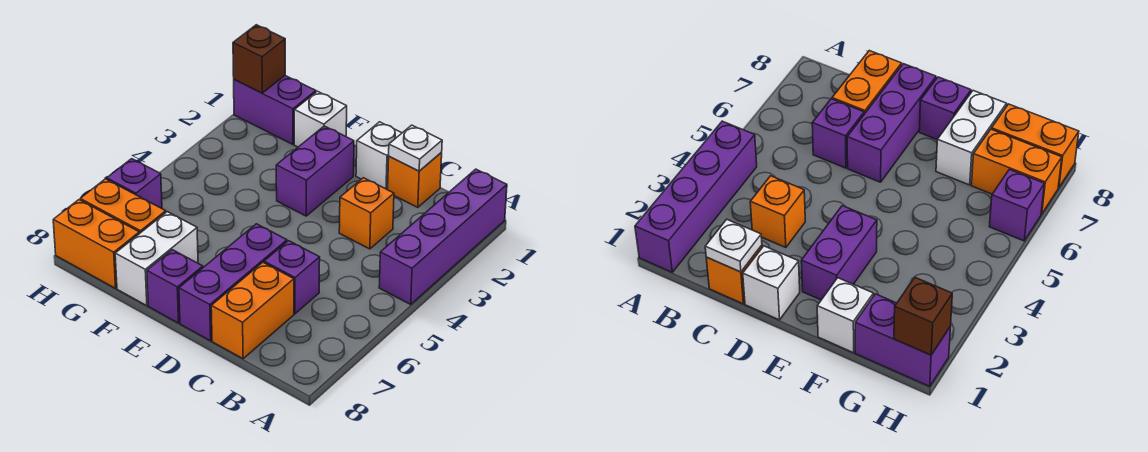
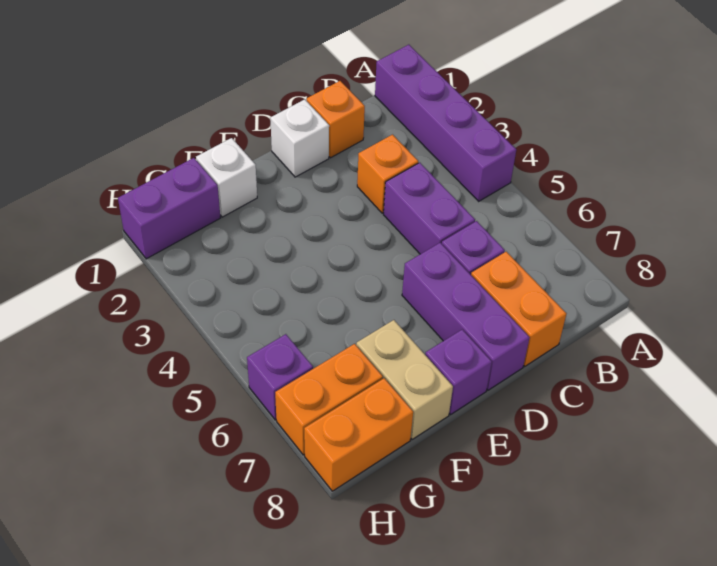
white plate C1 level 2 -> none
purple brick E2:E3 level 1 -> purple brick C4:C5 level 1
white brick F7:F8 level 1 -> tan brick F7:F8 level 1
brown brick H1 level 2 -> none

